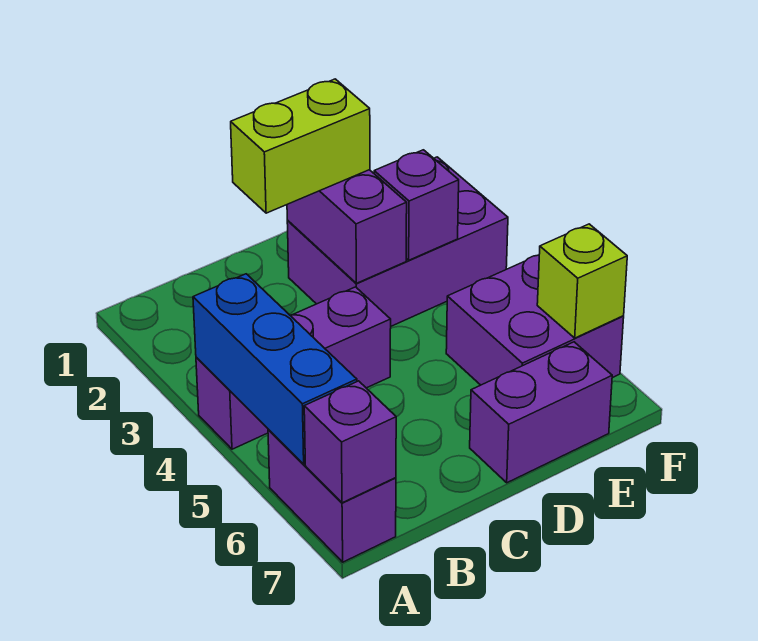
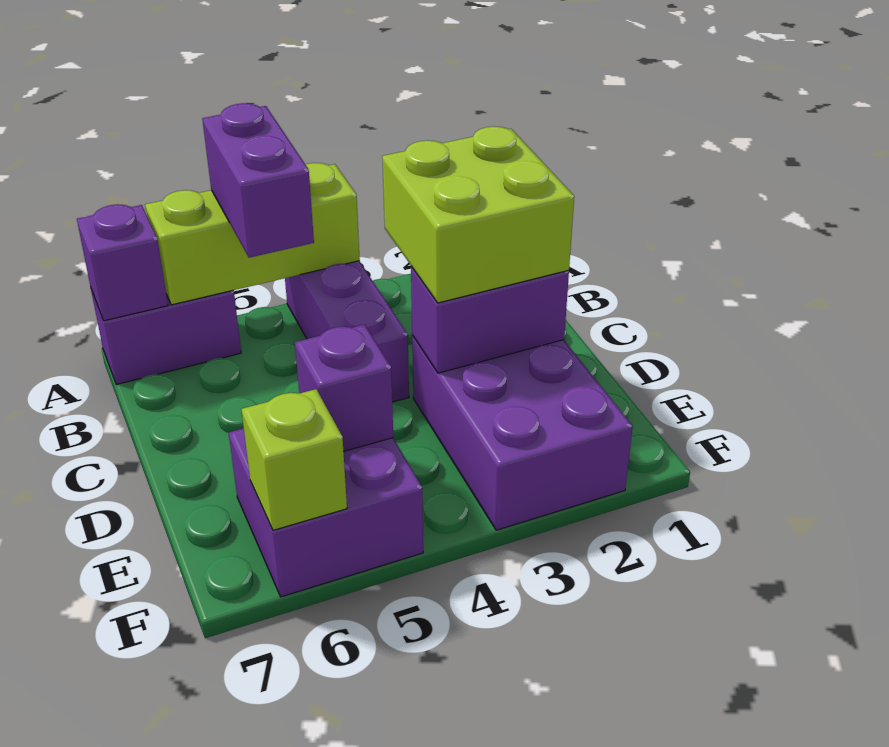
blue brick A4:A6 level 2 -> lime brick A4:A6 level 2
lime brick C2:D2 level 3 -> lime brick C2:D3 level 3
purple brick D7:E7 level 1 -> purple brick A5:B5 level 3
purple brick E3 level 2 -> purple brick E5 level 2

